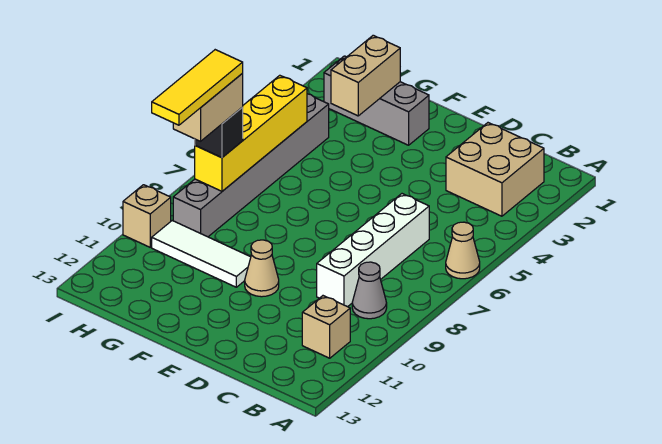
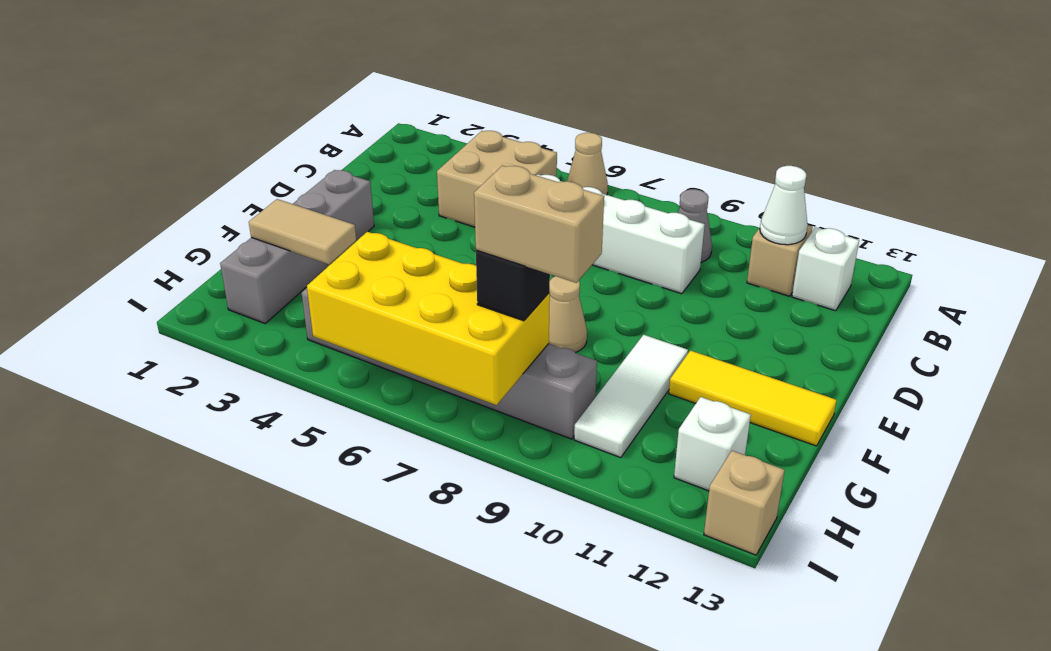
tan brick B2:C3 level 1 -> tan brick B4:C5 level 1
none -> white cone B11 level 2
none -> white brick B12 level 1
tan cone E10 level 1 -> tan cone F8 level 1
grey brick F2:H2 level 1 -> grey brick E2:H2 level 1
tan brick G2:G3 level 2 -> tan tile G2:G3 level 2
yellow brick H5:H8 level 2 -> yellow brick H5:I8 level 2
yellow tile H8:H10 level 5 -> yellow tile F11:F13 level 1
none -> white brick H12 level 1
tan brick I10 level 1 -> tan brick I13 level 1

